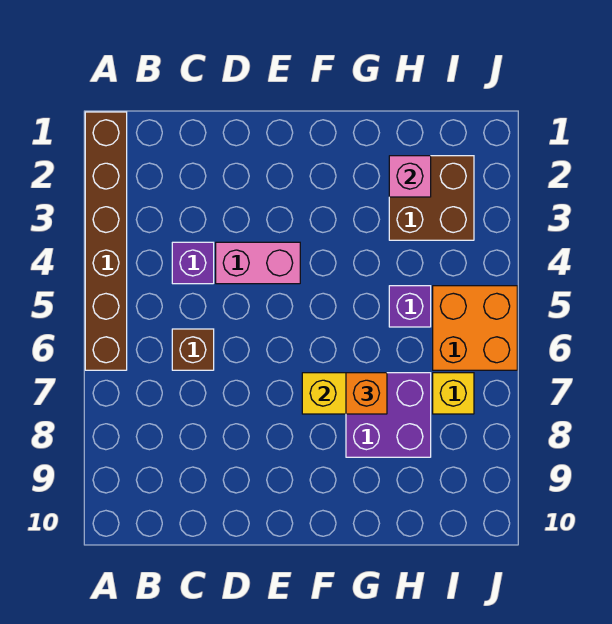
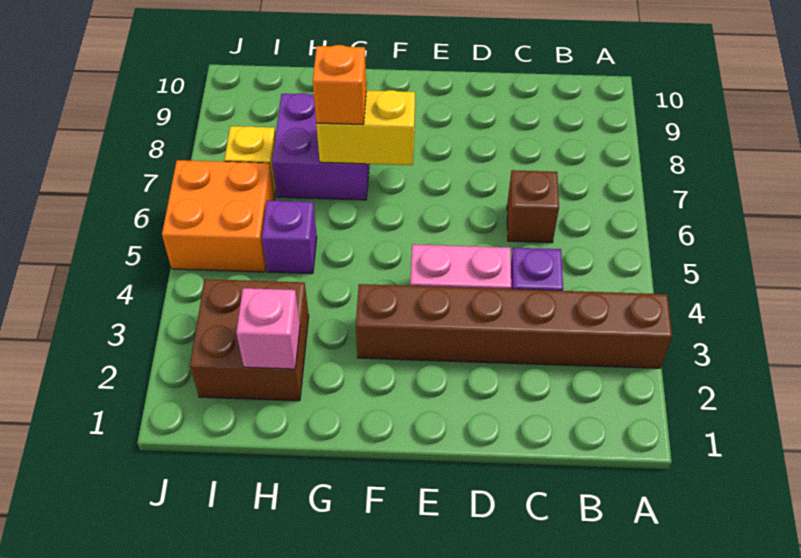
brown brick A1:A6 level 1 -> brown brick A3:F3 level 1

